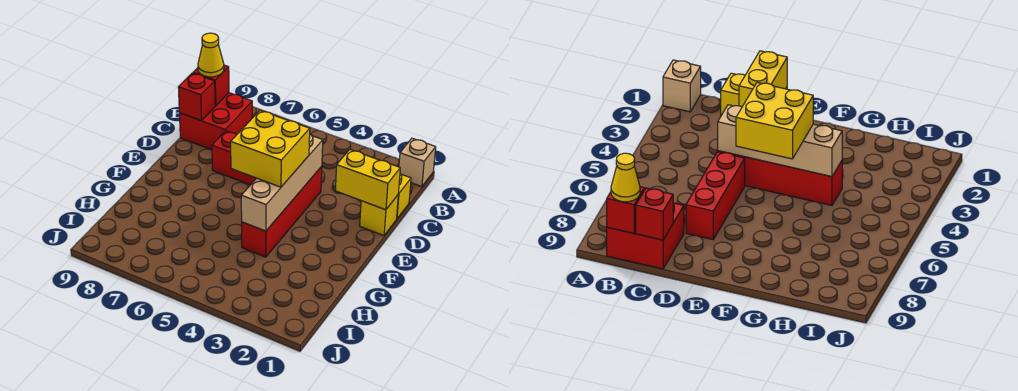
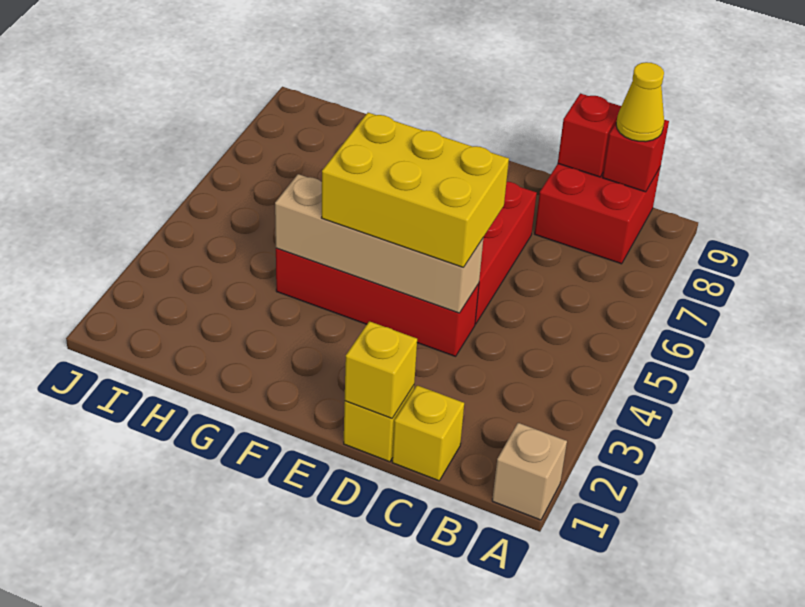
yellow brick D1:D2 level 2 -> yellow brick D1 level 2
yellow brick E4:F5 level 3 -> yellow brick D4:F5 level 3

